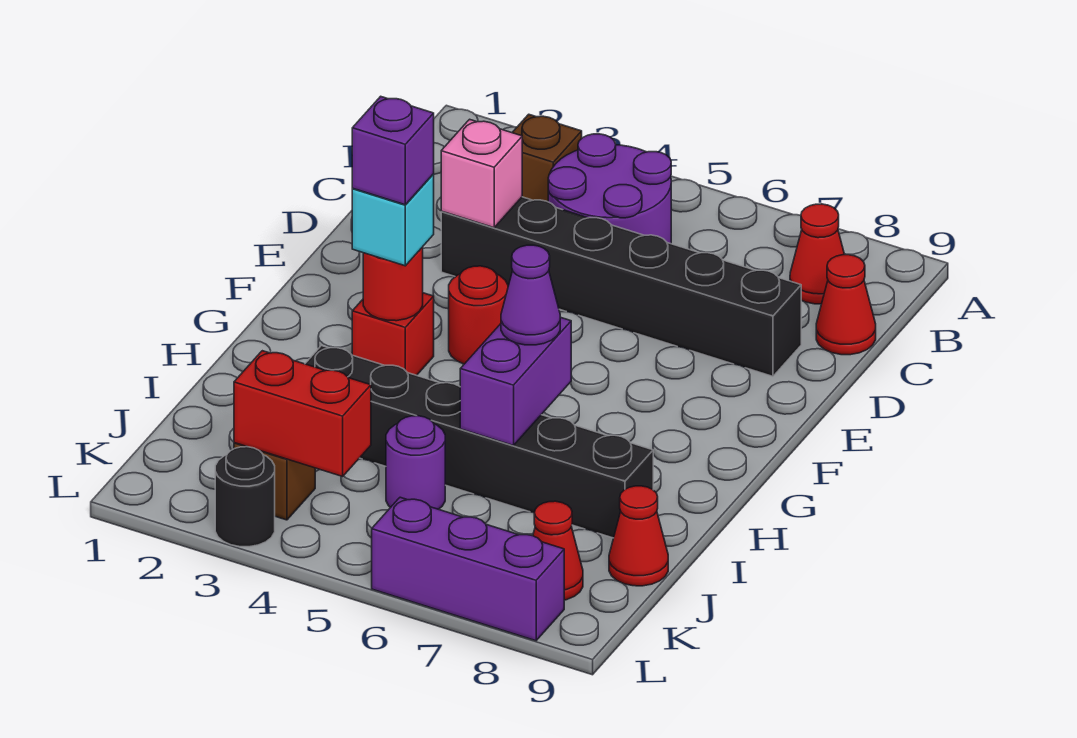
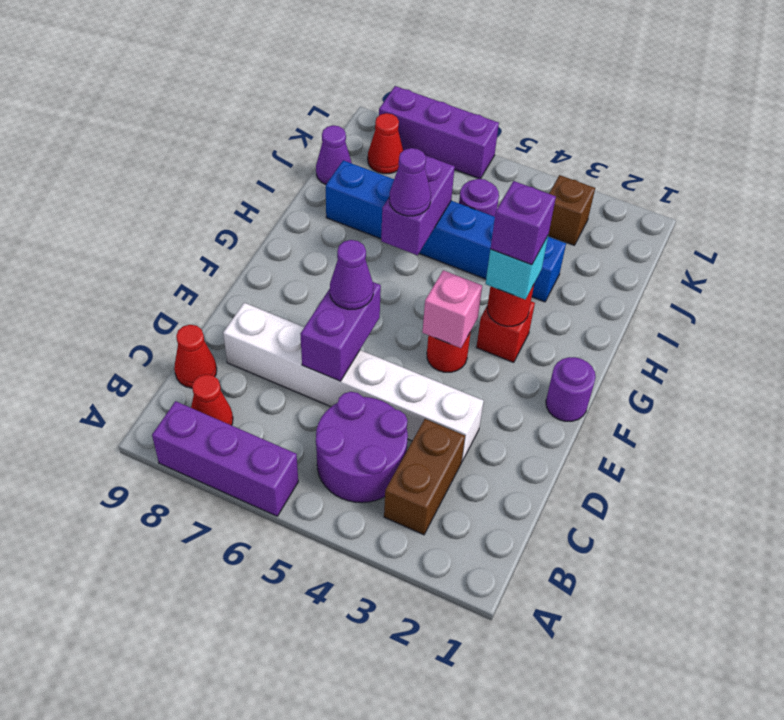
none -> purple brick A6:A8 level 1
brown brick B3 level 1 -> brown brick B3:C3 level 1
black brick D3:D8 level 1 -> white brick D3:D8 level 1
pink brick D3 level 2 -> pink brick F4 level 2
none -> purple brick D6:E6 level 2
none -> purple cone E6 level 3
none -> purple round brick F1 level 1
black brick I3:I8 level 1 -> blue brick I3:I8 level 1
red cone J9 level 1 -> purple cone J9 level 1
red brick K3:K4 level 2 -> none
black round brick L3 level 1 -> none

